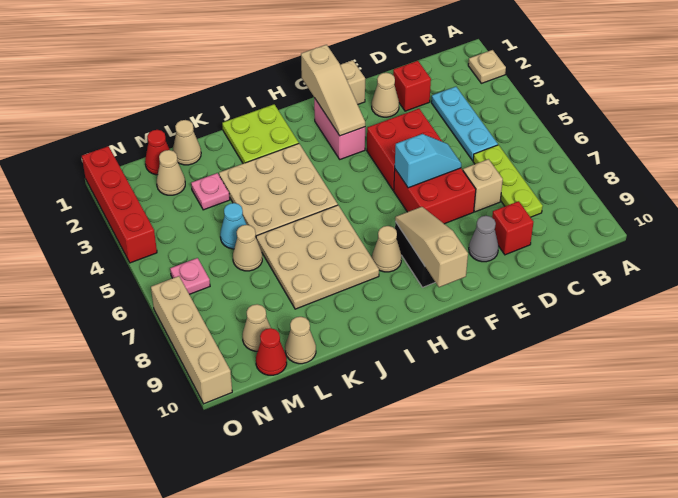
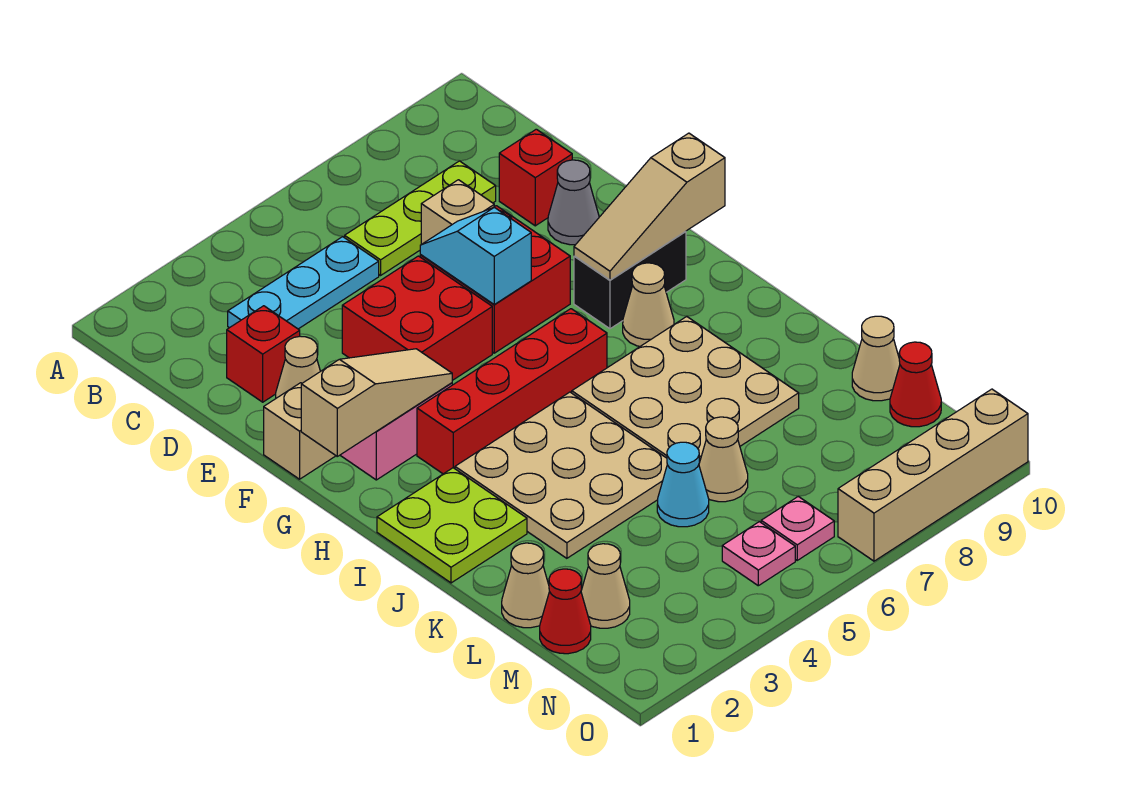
tan plate A2 level 1 -> none
pink plate L3 level 1 -> pink plate N5 level 1
tan cone M9 level 1 -> none
red brick O1:O4 level 1 -> red brick H3:H6 level 1

